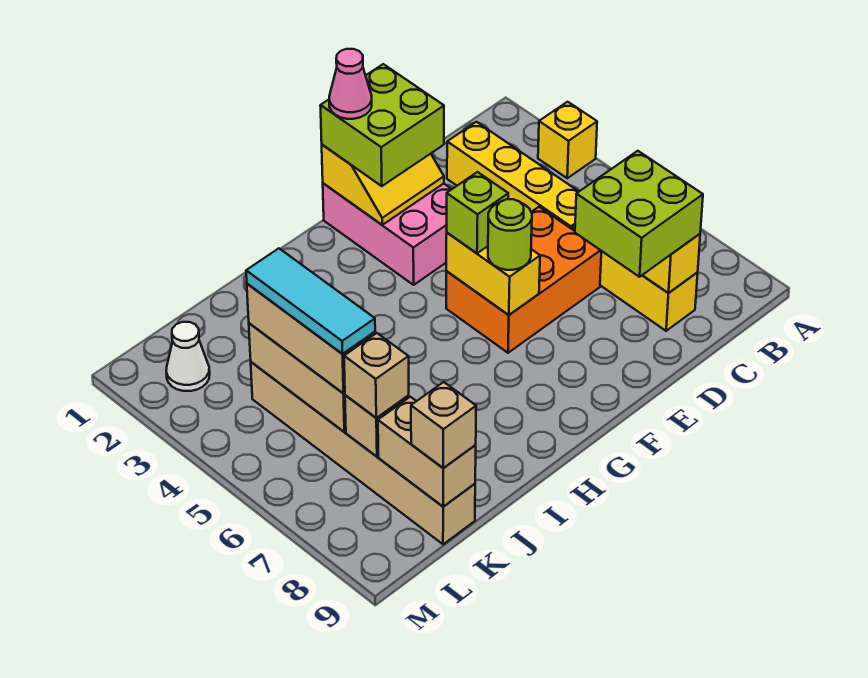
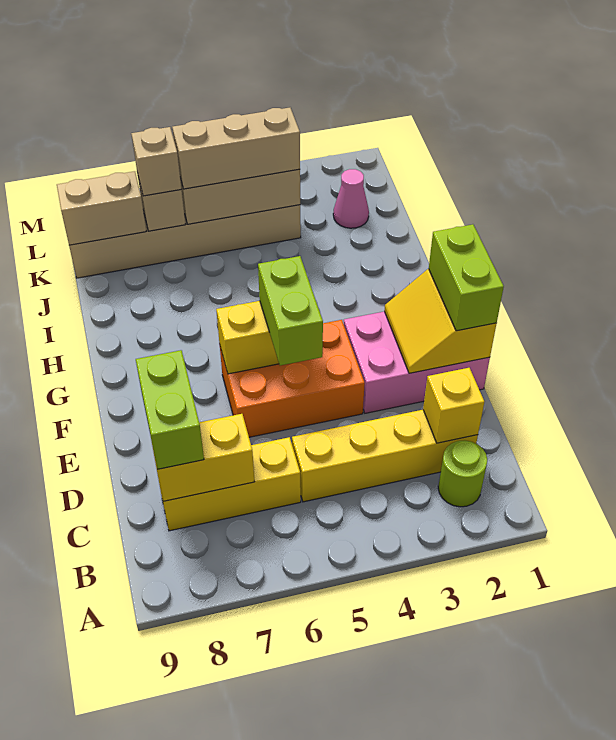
yellow brick A3 level 1 -> yellow brick C2 level 2
lime brick C7:D8 level 3 -> lime brick C8:D8 level 3
orange brick D5:F6 level 1 -> orange brick E4:F6 level 1
lime brick E1:F2 level 3 -> lime brick E1:F1 level 3
pink cone F1 level 4 -> pink cone K2 level 1
lime brick F5 level 3 -> lime brick E5:F5 level 3
lime round brick F6 level 3 -> lime round brick B2 level 1
cyan tile K4:K6 level 4 -> none
tan brick K9 level 3 -> none
white cone L2 level 1 -> none

